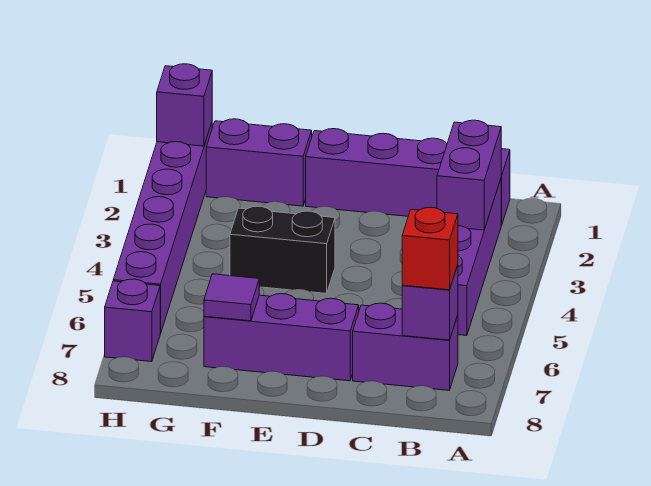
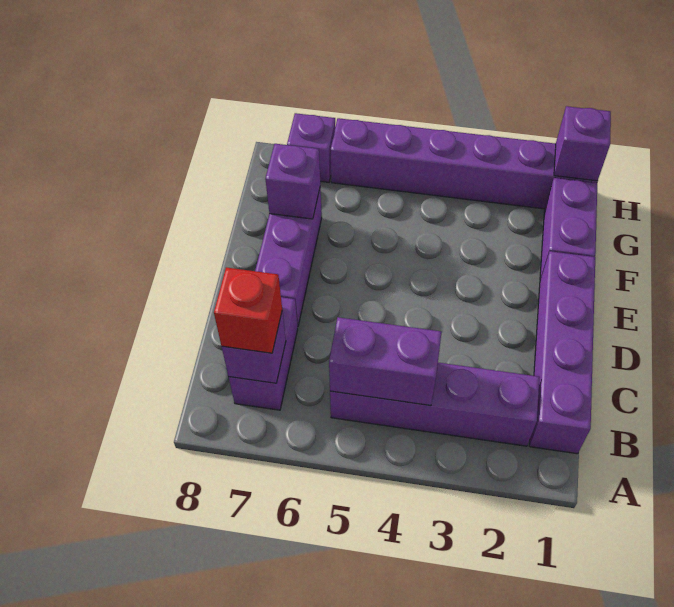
purple brick B2:B3 level 2 -> purple brick B4:B5 level 2
black brick E4:F4 level 1 -> none
purple tile F7 level 2 -> purple brick F7 level 2

